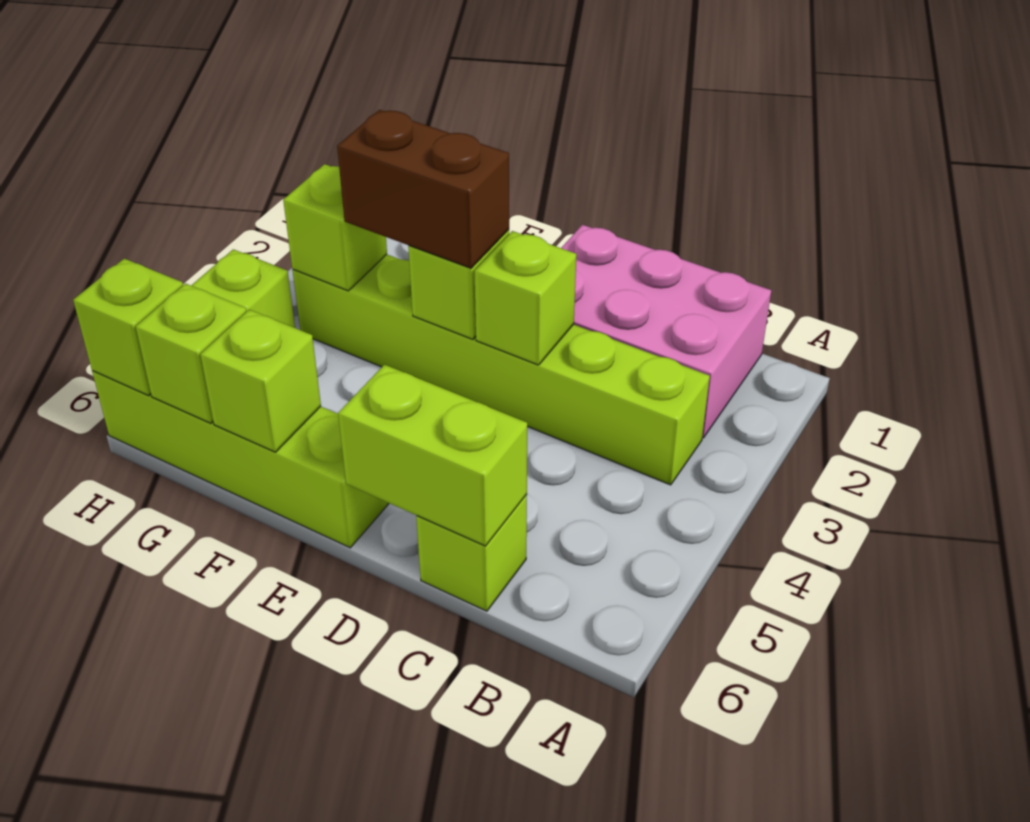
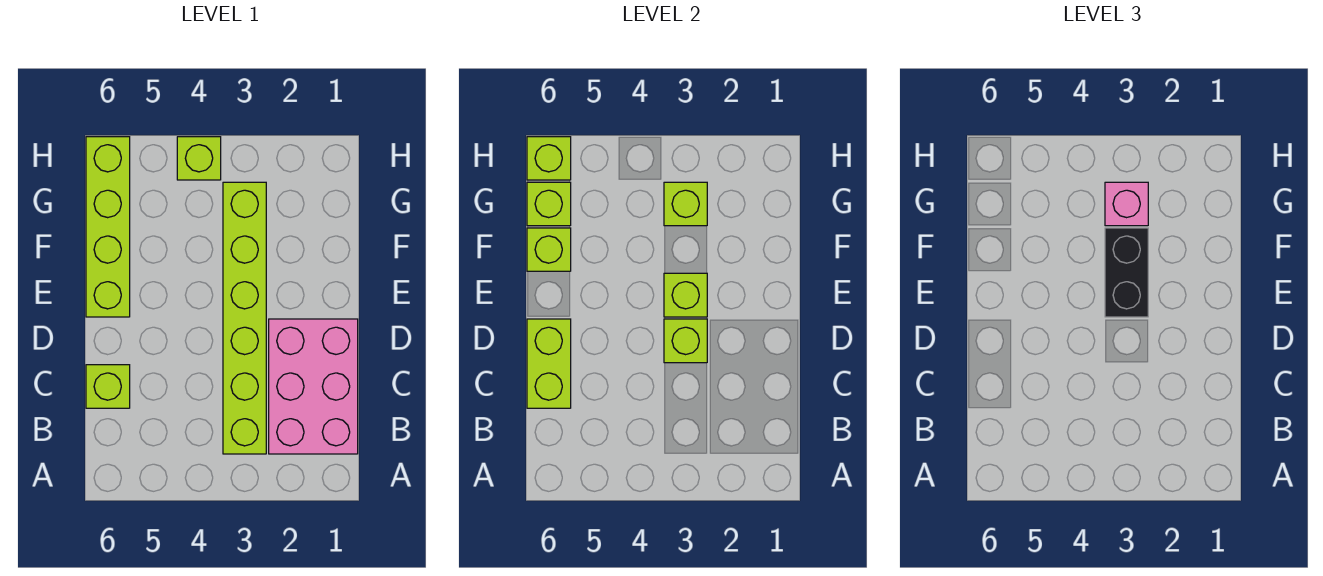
brown brick E3:F3 level 3 -> black brick E3:F3 level 3
none -> pink brick G3 level 3

